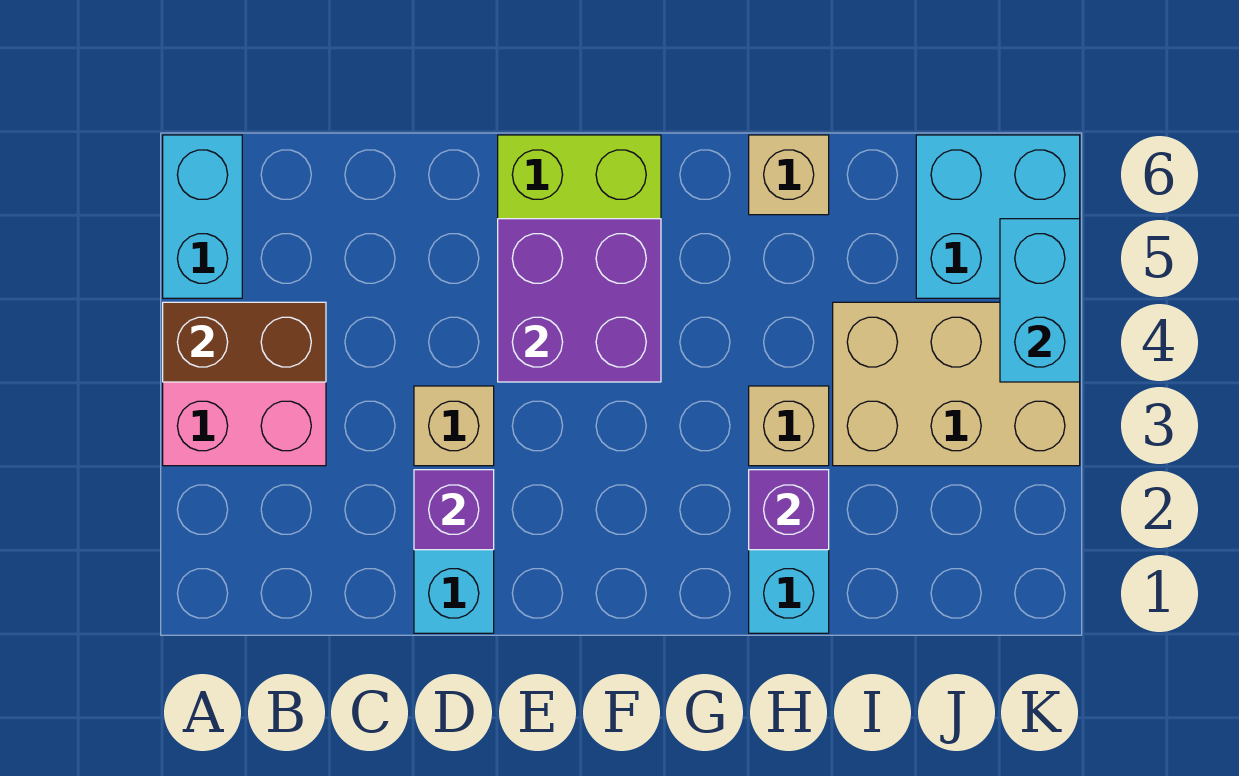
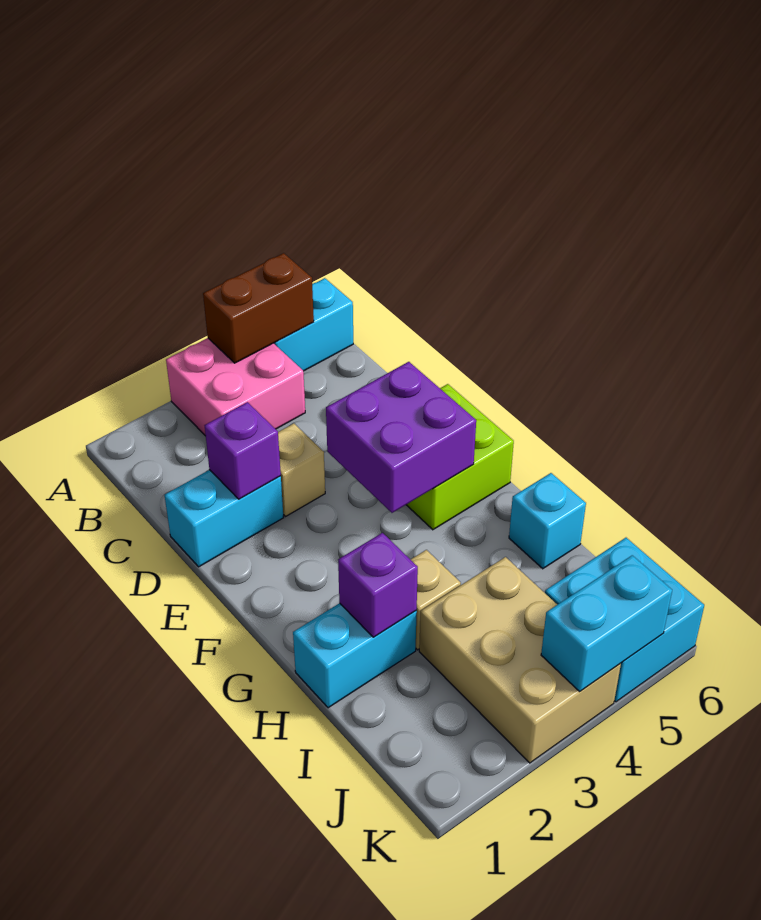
brown brick A4:B4 level 2 -> brown brick A4:A5 level 2
tan brick H6 level 1 -> cyan brick H6 level 1

